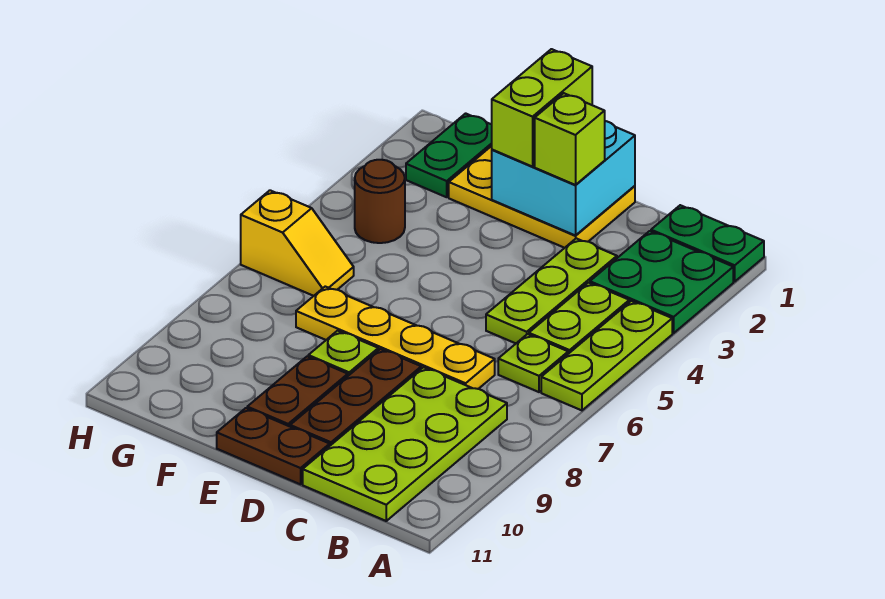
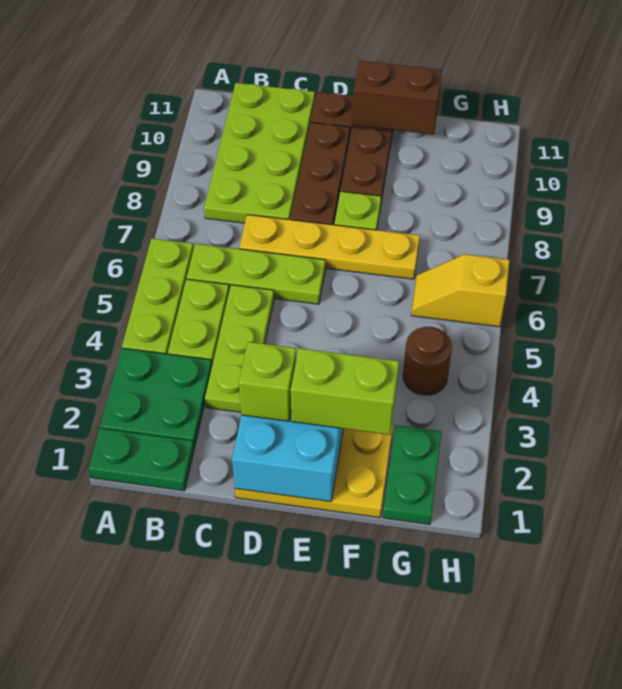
lime plate B6 level 1 -> lime plate B6:D6 level 1
lime brick E1:E2 level 3 -> lime brick E2:F2 level 3
none -> brown brick E11:F11 level 2

